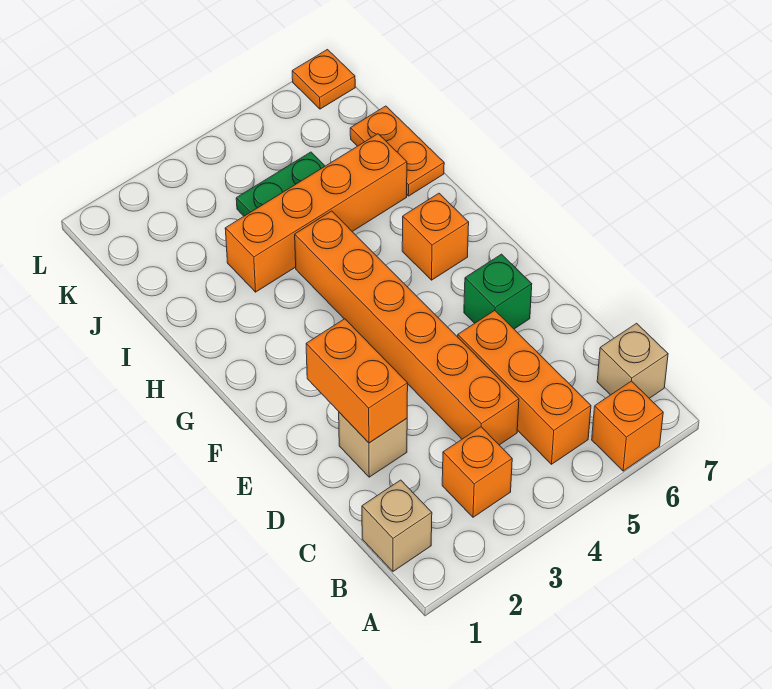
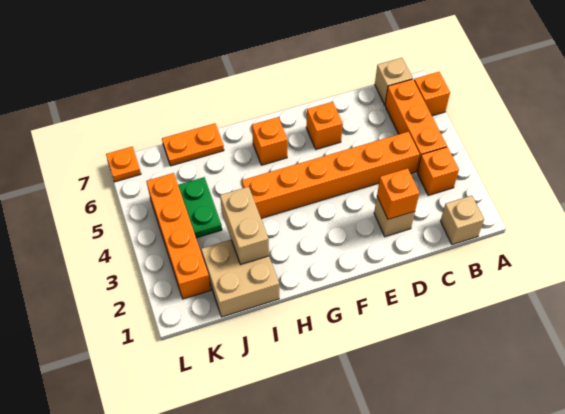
orange brick B5:D5 level 1 -> orange brick B4:B6 level 1
orange brick D2:E2 level 2 -> orange brick D2 level 2
green brick E6 level 1 -> orange brick E6 level 1
none -> tan brick I1:J2 level 1
none -> tan brick I2:I3 level 2
orange brick I3:I6 level 1 -> orange brick K2:K5 level 1

